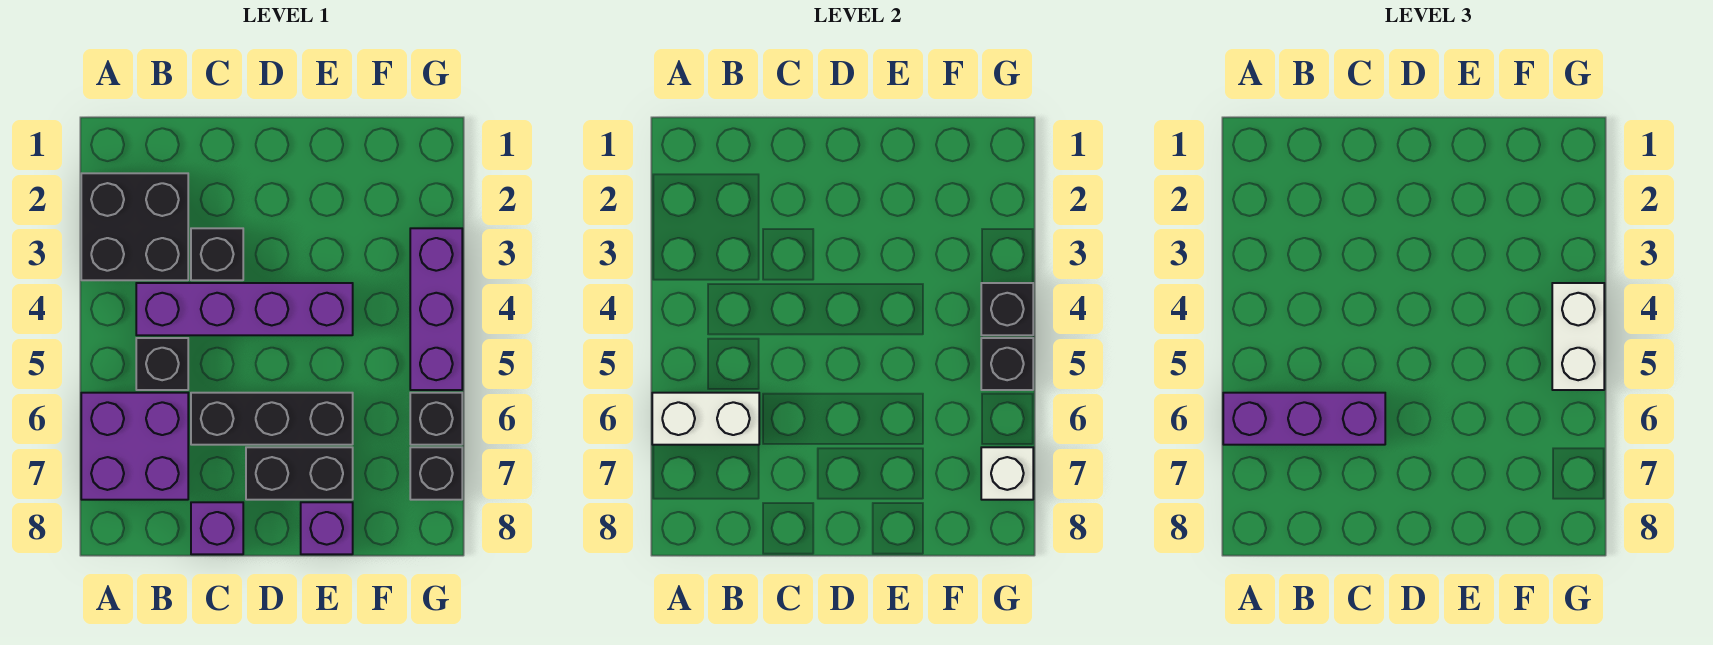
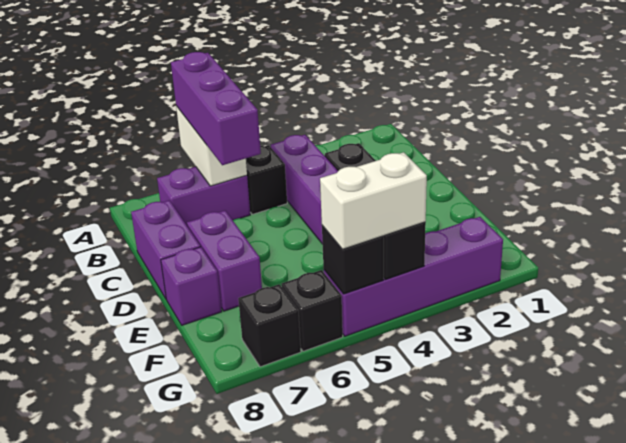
black brick A2:B3 level 1 -> none
purple brick A6:B7 level 1 -> purple brick B6:B7 level 1
black brick C6:E6 level 1 -> none
purple brick C8 level 1 -> purple brick C8:D8 level 1
black brick D7:E7 level 1 -> purple brick D7:E7 level 1
purple brick G3:G5 level 1 -> purple brick G2:G5 level 1
white brick G7 level 2 -> none

